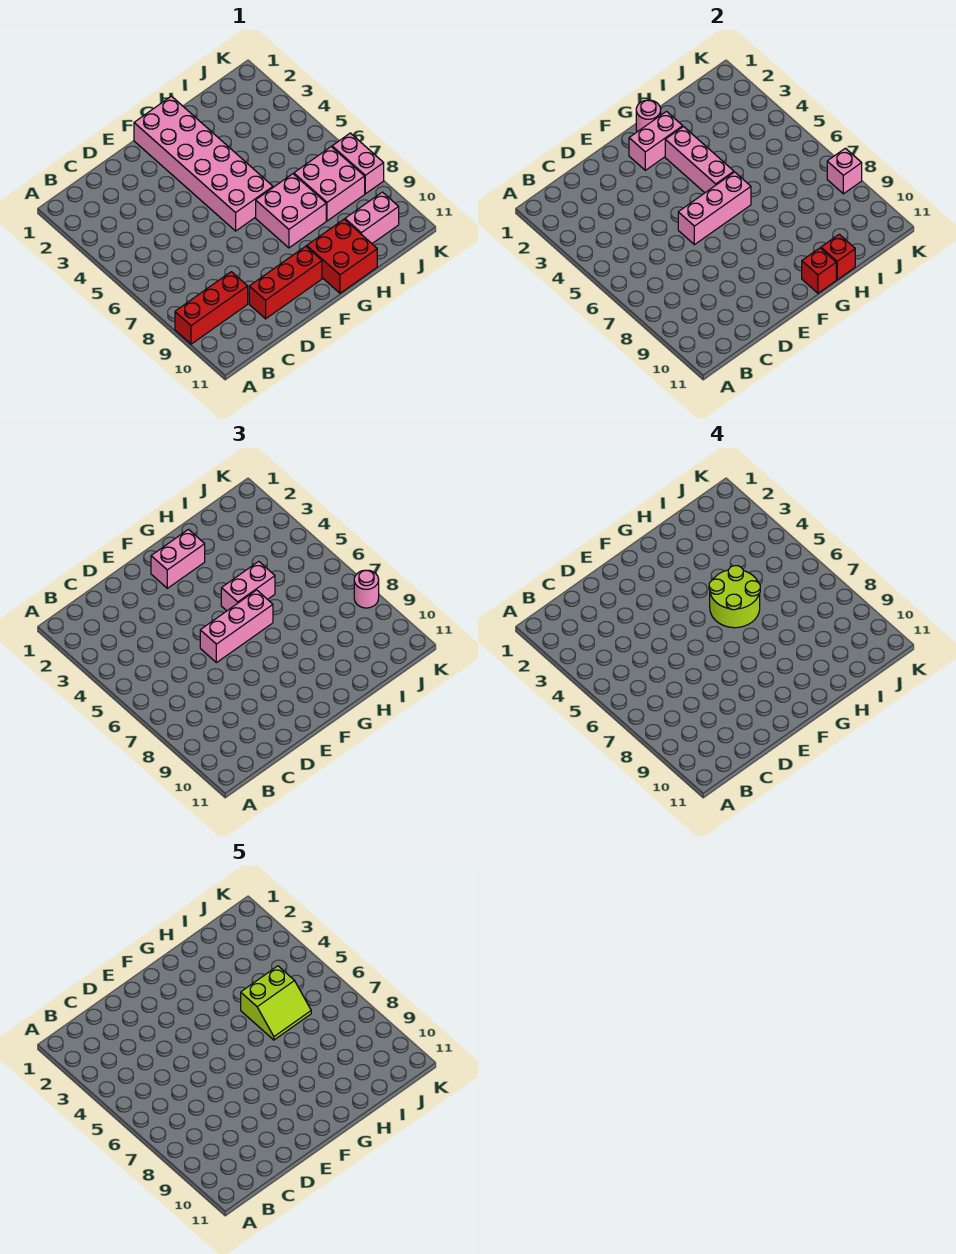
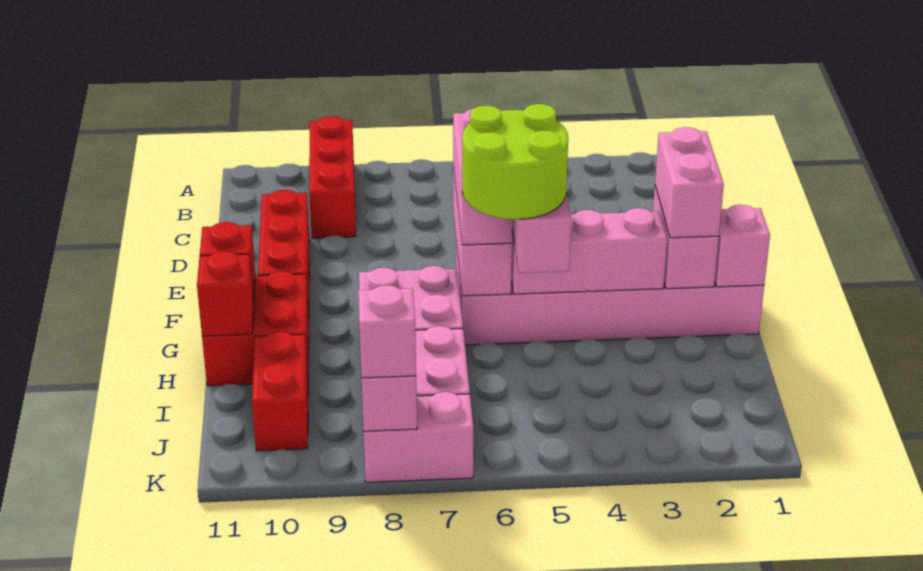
pink round brick G1 level 2 -> pink brick G1 level 2
lime slope H5:I6 level 5 top 5 -> none
pink brick I10:J10 level 1 -> red brick I10:J10 level 1
pink round brick K8 level 3 -> pink brick K8 level 3

